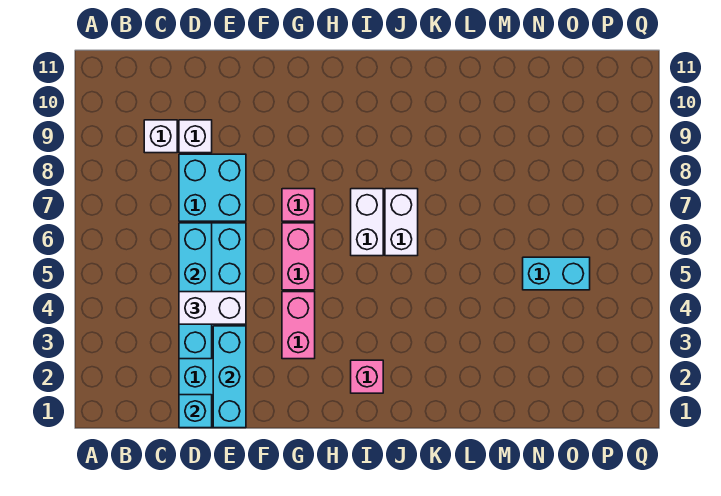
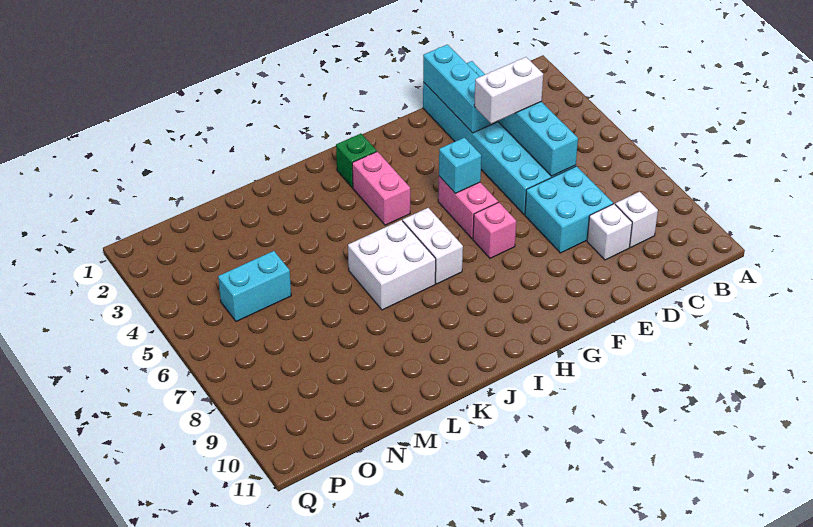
cyan brick D1 level 2 -> cyan brick G5 level 2
pink brick G3:G4 level 1 -> pink brick I3:I4 level 1
pink brick I2 level 1 -> green brick I2 level 1
white brick J6:J7 level 1 -> white brick J6:K7 level 1

